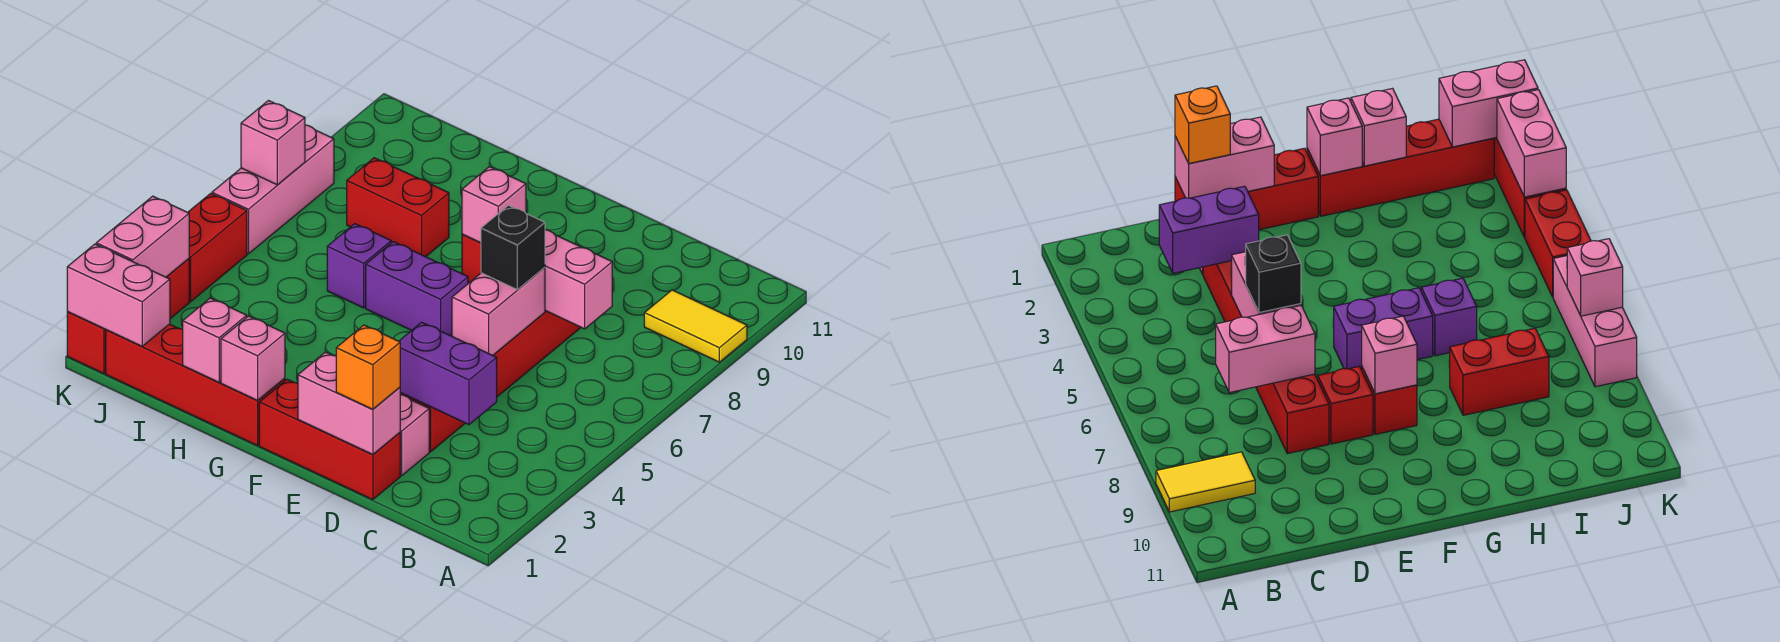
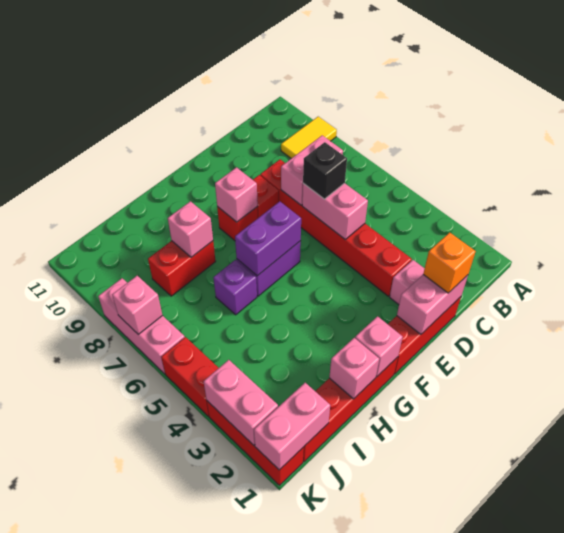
purple brick C3:D3 level 2 -> purple brick F6:G6 level 2
none -> pink brick H8 level 2

